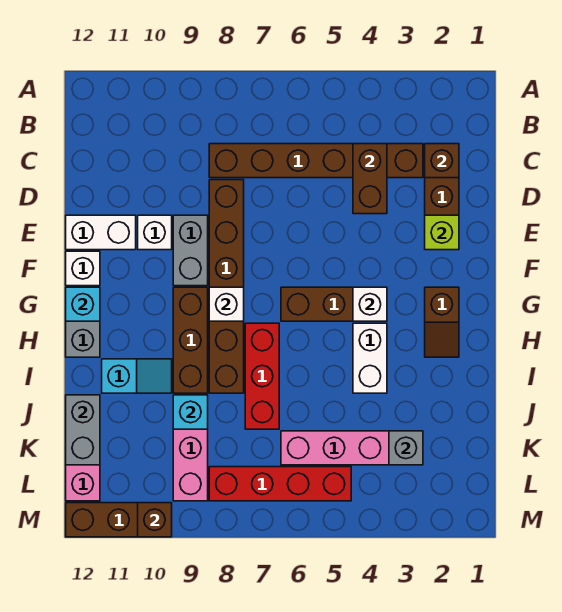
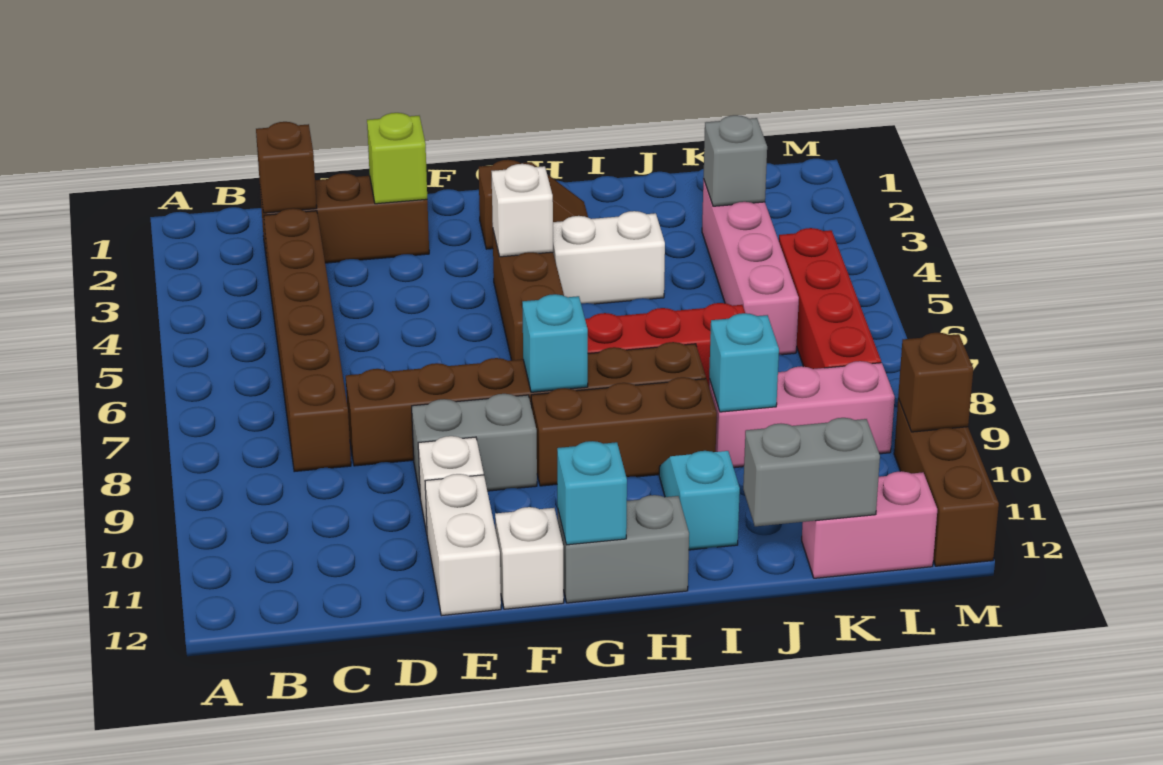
brown brick C4:D4 level 2 -> none
white brick G8 level 2 -> cyan brick G8 level 2

